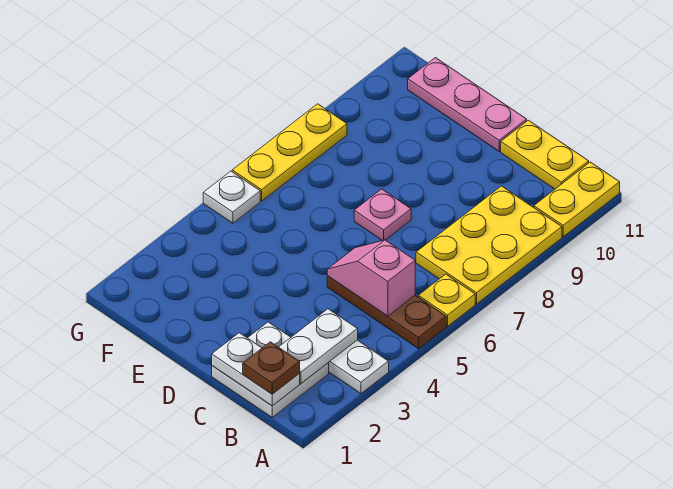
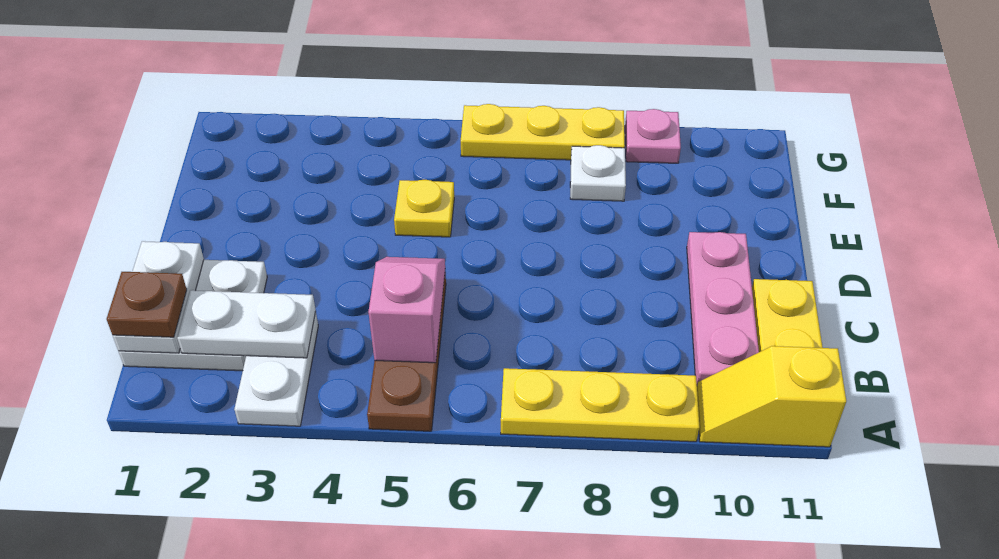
yellow plate A6 level 1 -> yellow plate E5 level 1
yellow plate A7:B9 level 1 -> yellow plate A7:A9 level 1
yellow plate A10:A11 level 1 -> yellow slope A10:A11 level 1 top 11
pink plate D7 level 1 -> pink plate G9 level 1
pink plate D11:F11 level 1 -> pink plate B10:D10 level 1
white plate G5 level 1 -> white plate F8 level 1

